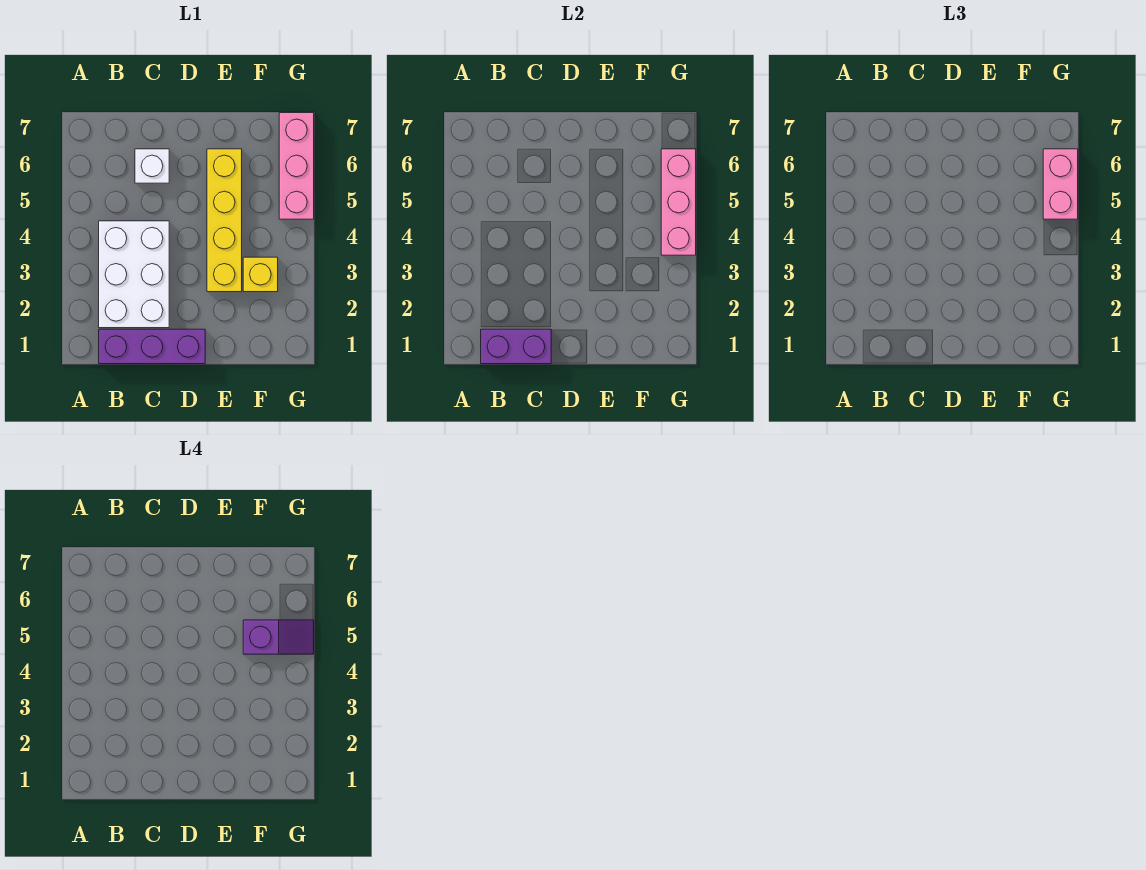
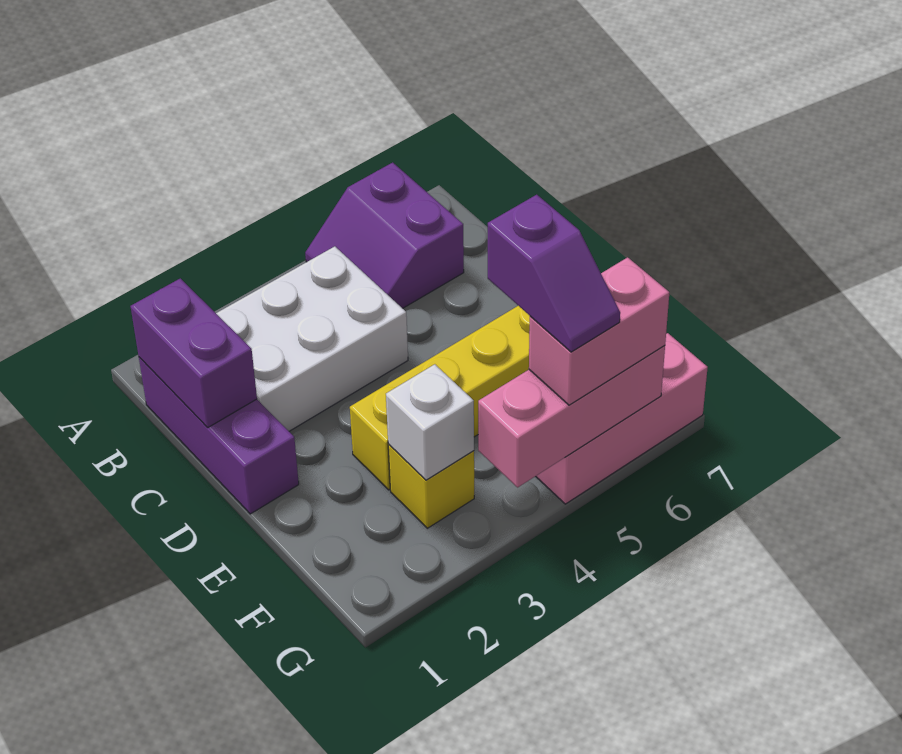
none -> purple slope A5:B6 level 1 top 6
white brick C6 level 1 -> white brick F3 level 2

